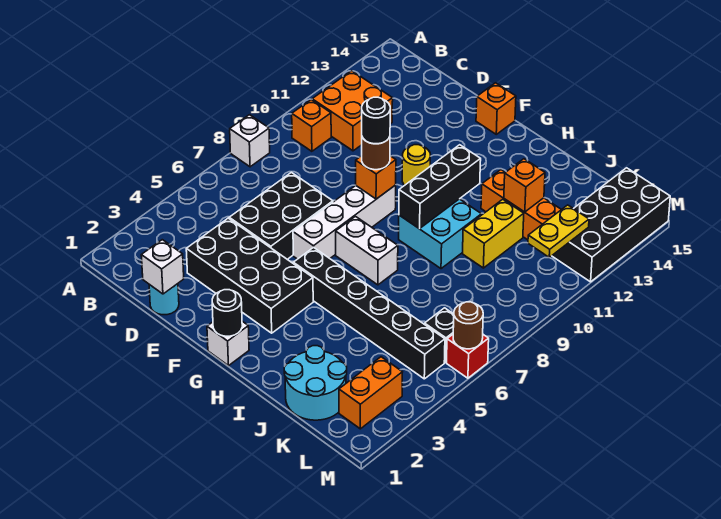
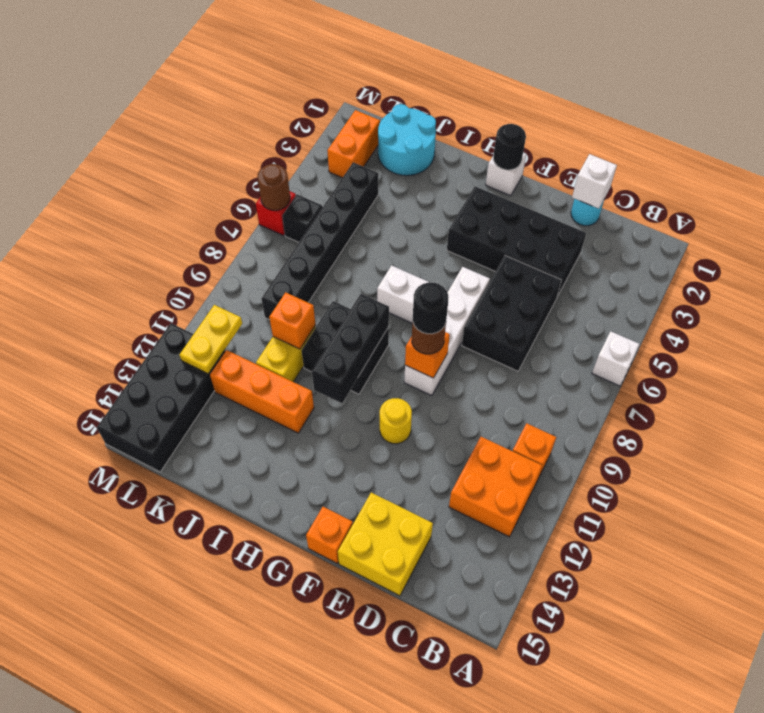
white brick A8 level 1 -> white brick A6 level 1
none -> yellow brick D14:E15 level 1
black brick G5:L5 level 1 -> black brick K4:K9 level 1
cyan brick H9:I10 level 1 -> black brick H9:I10 level 1
orange brick J12 level 2 -> orange brick J10 level 2

